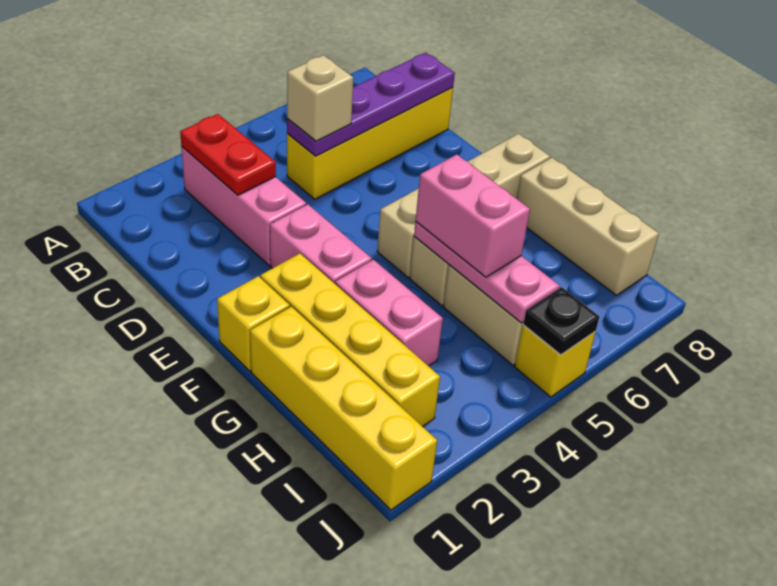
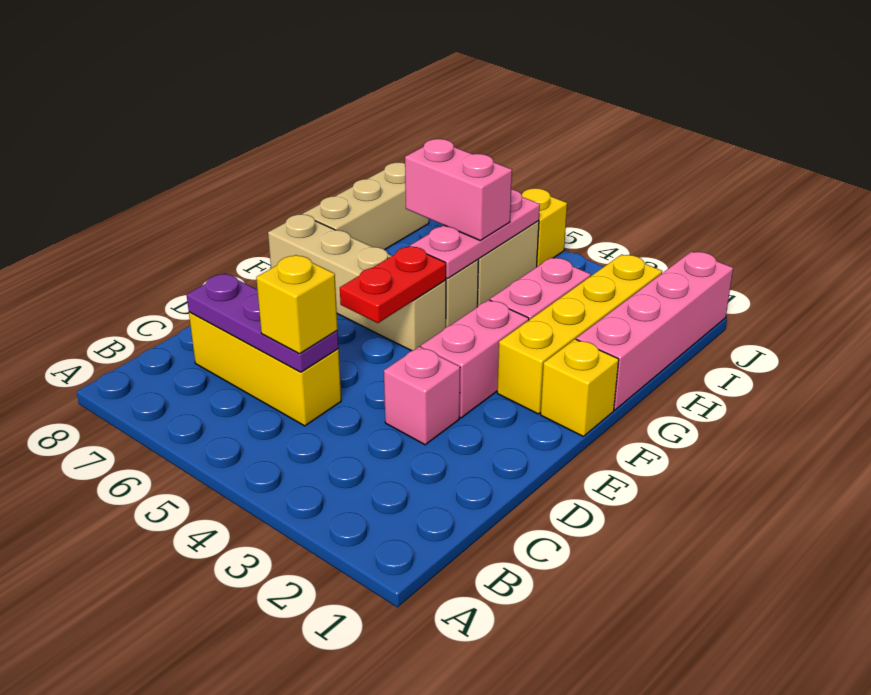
pink brick B3:D3 level 1 -> pink brick D3 level 1
red plate B3:C3 level 2 -> red plate E5:F5 level 2
yellow brick C5:C8 level 1 -> yellow brick C5:C7 level 1
purple plate C5:C8 level 2 -> purple plate C5:C7 level 2
tan brick C5 level 3 -> yellow brick C5 level 3
yellow brick G1:J1 level 1 -> pink brick G1:J1 level 1
pink brick G5:H5 level 3 -> pink brick H5:H6 level 3
black plate J5 level 2 -> none

